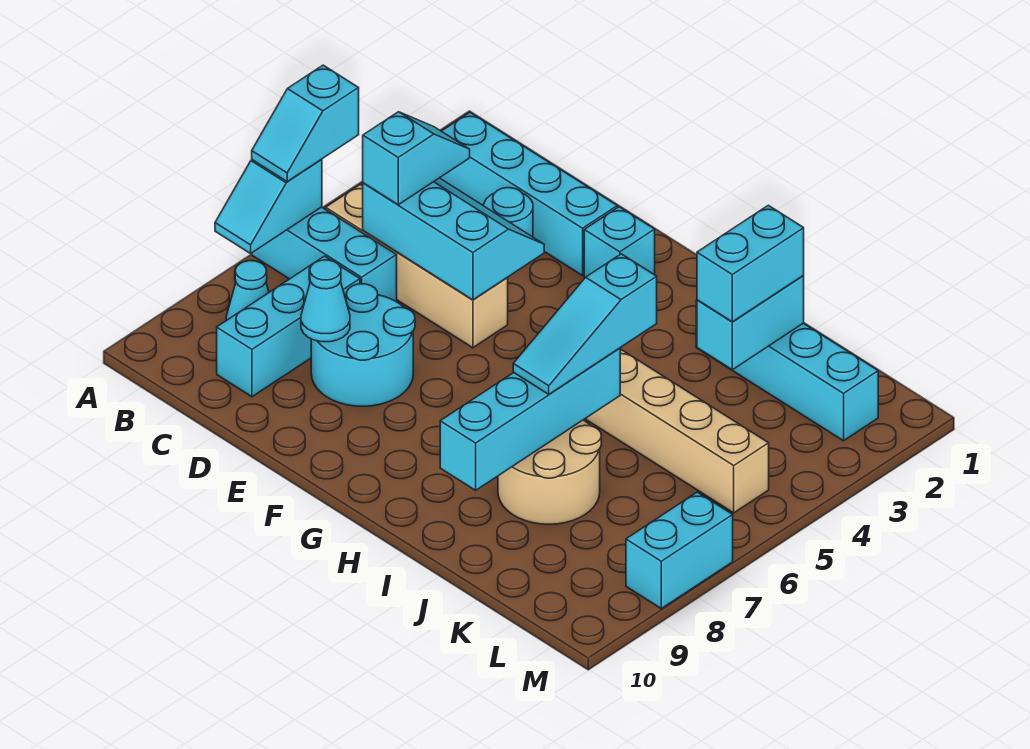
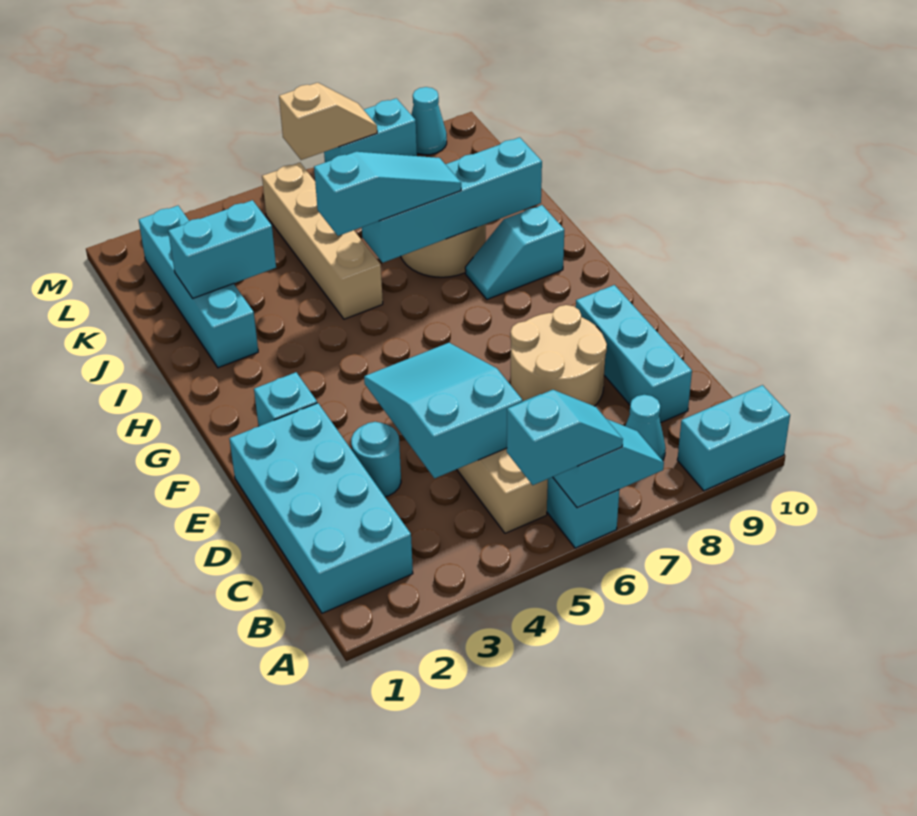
cyan brick B2:E2 level 1 -> cyan brick B1:E2 level 1
cyan slope C4:E5 level 2 top 5 -> cyan slope C4:E5 level 2 top C
cyan slope C4:C5 level 3 top 5 -> cyan slope H8:H9 level 1 top 9
cyan brick C7:C9 level 1 -> cyan brick C9:E9 level 1
cyan round brick D7:E8 level 1 -> tan round brick D7:E8 level 1
cyan cone D8 level 2 -> cyan cone M9 level 1
cyan brick J2:J3 level 3 -> cyan brick A9:A10 level 1
none -> tan slope M6:M7 level 2 top 6

